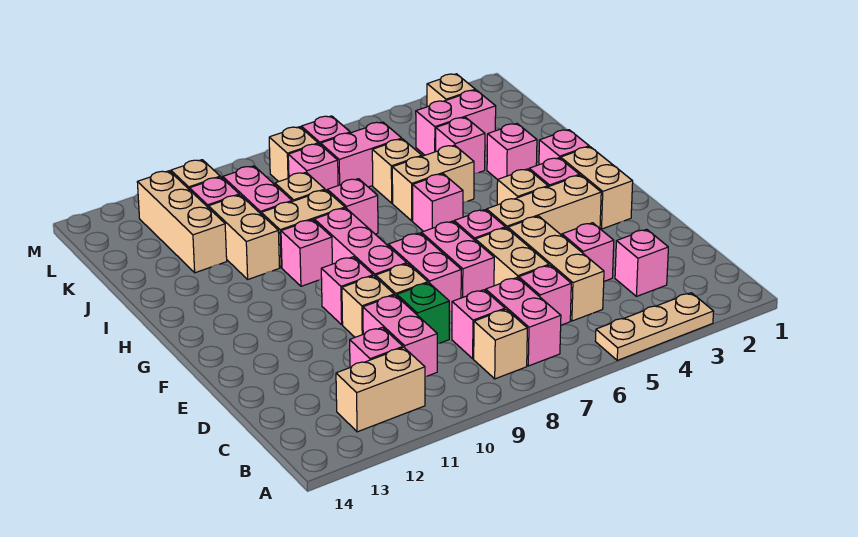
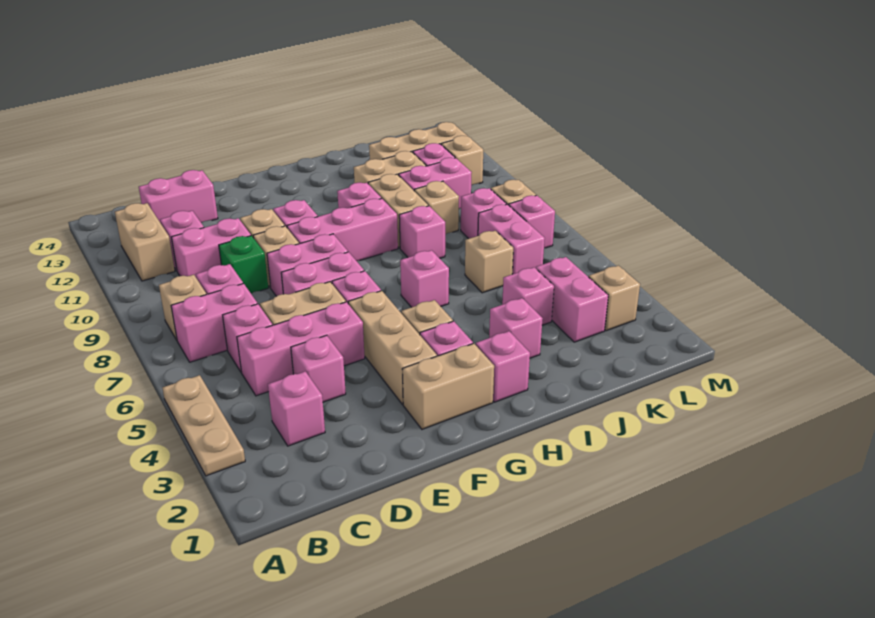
tan brick C5:E5 level 1 -> pink brick C5:E5 level 1
none -> pink brick C13:D13 level 1
tan brick I5:I6 level 1 -> none

